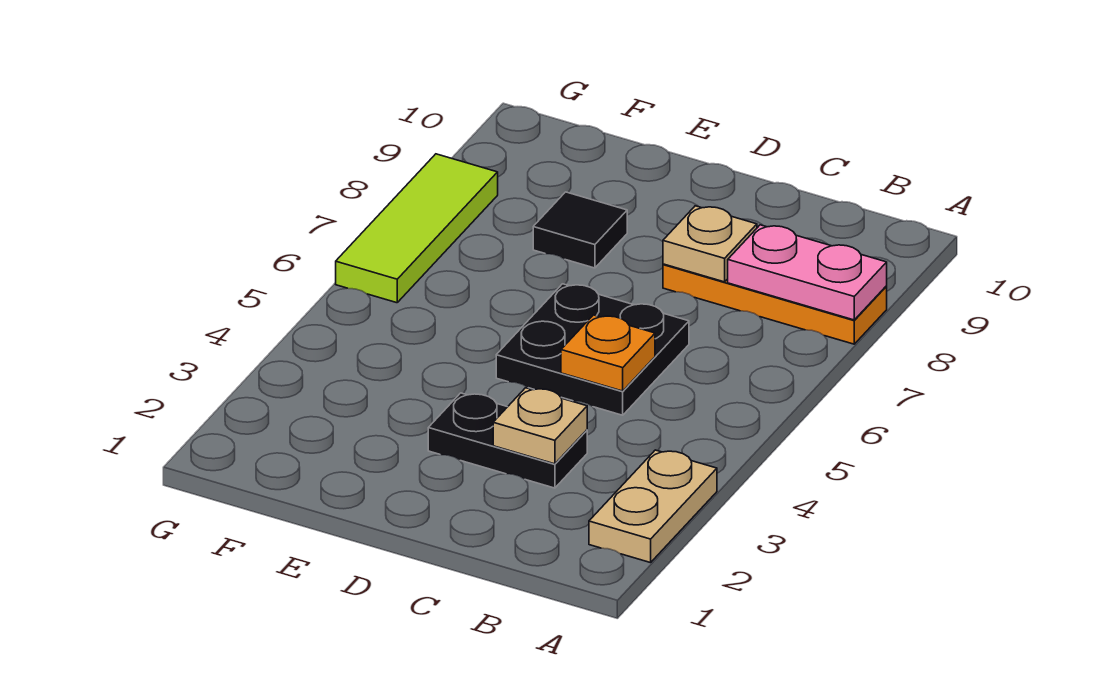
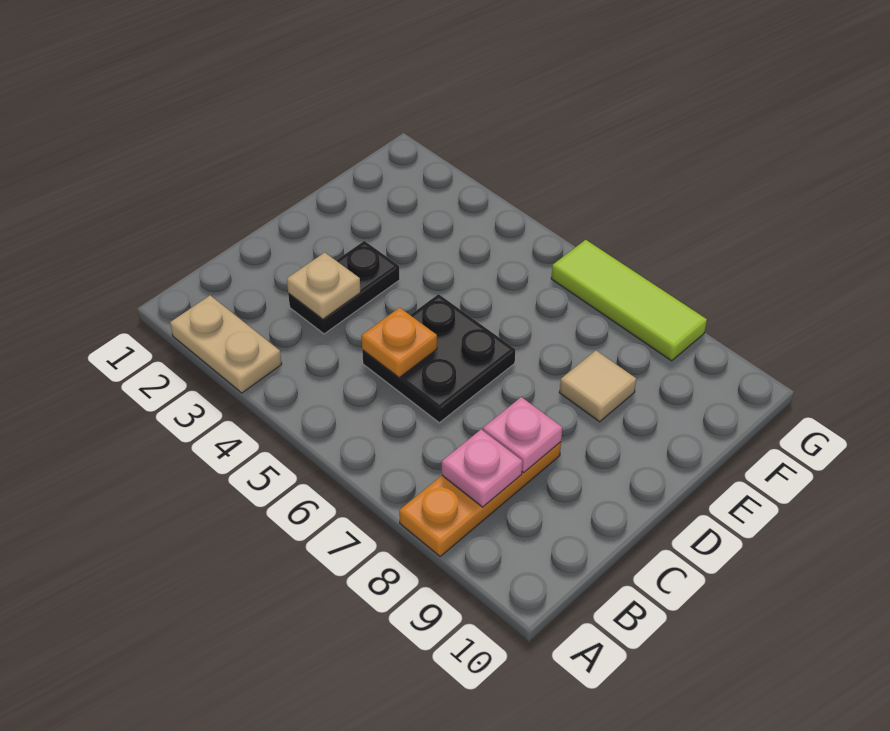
pink plate A8:B8 level 2 -> pink plate B8 level 2
tan plate C8 level 2 -> pink plate C8 level 2
black tile E8 level 1 -> tan tile E8 level 1

